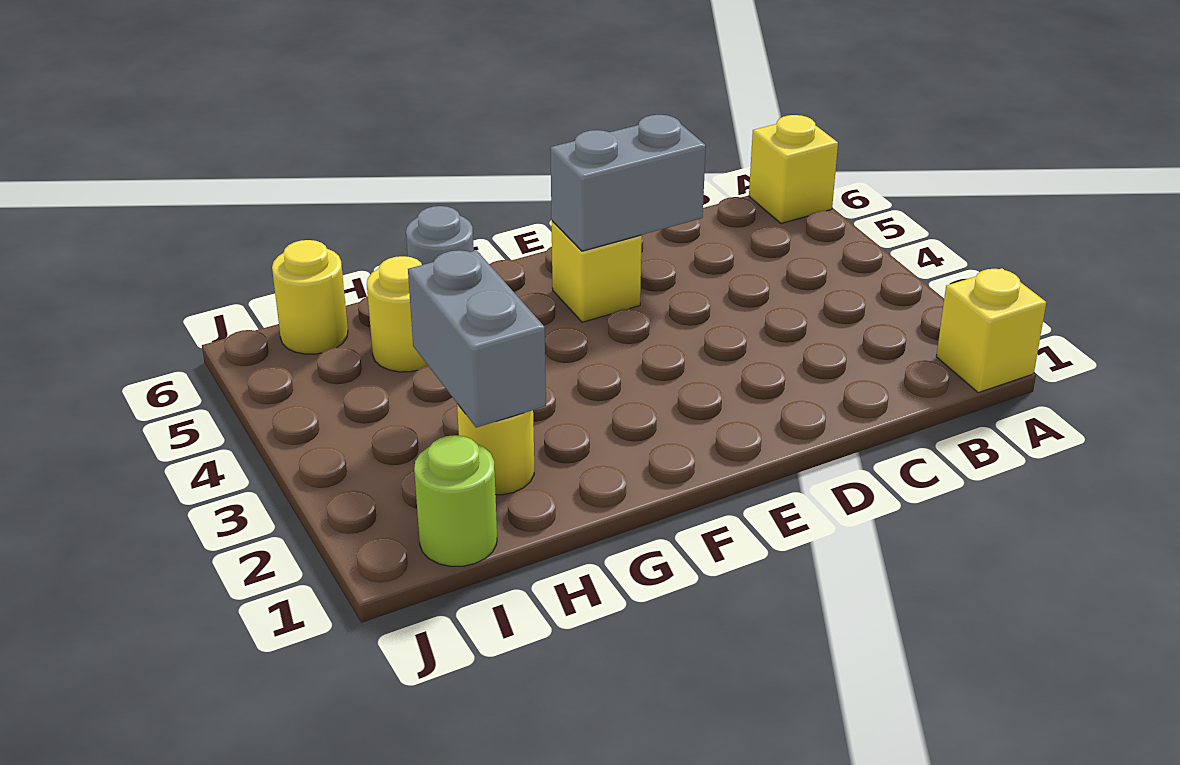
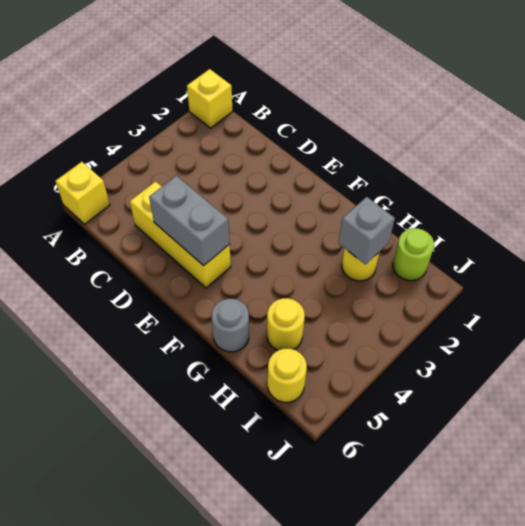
yellow brick E5 level 1 -> yellow brick C5:E5 level 1
grey brick H2:H3 level 2 -> grey brick H2 level 2

